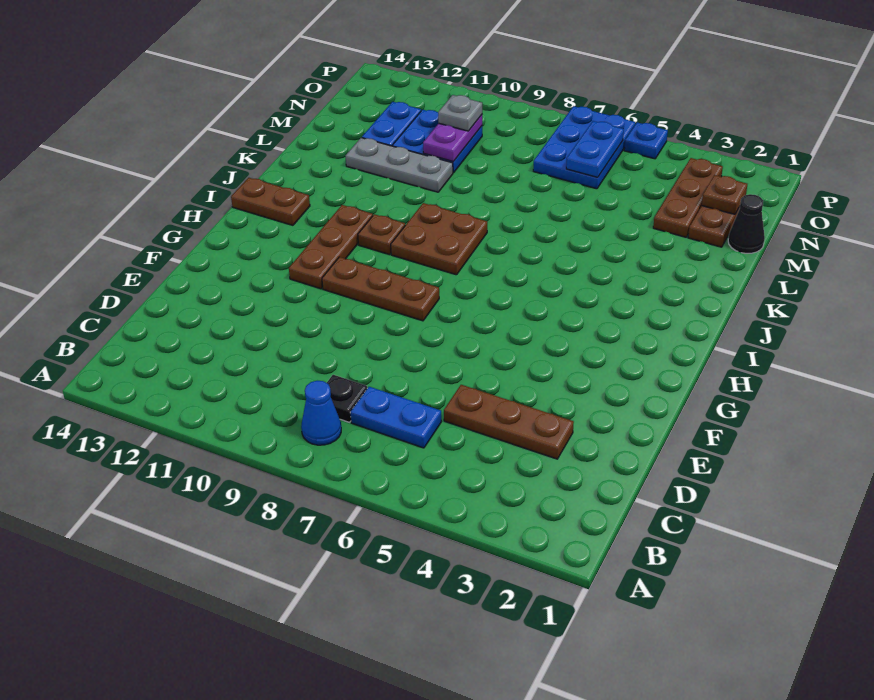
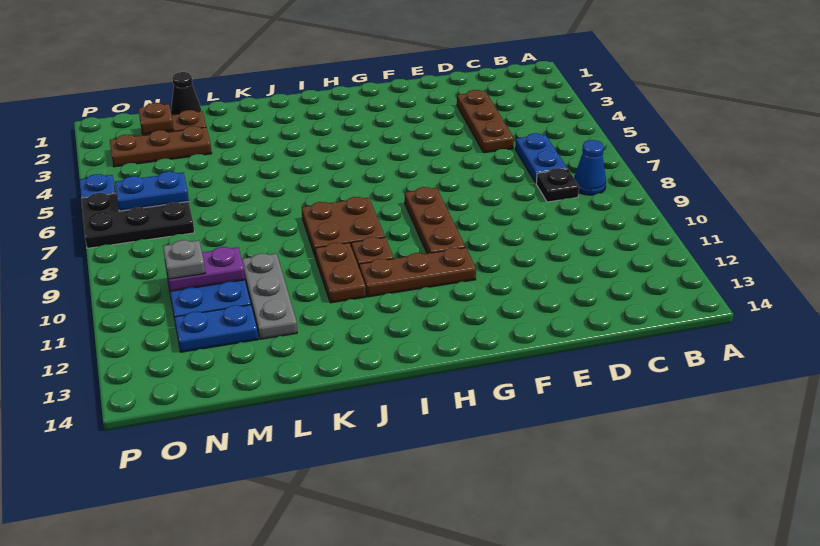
brown plate I13:I14 level 1 -> brown plate J10:J11 level 1
blue plate N6:P7 level 1 -> black plate N6:P7 level 1

